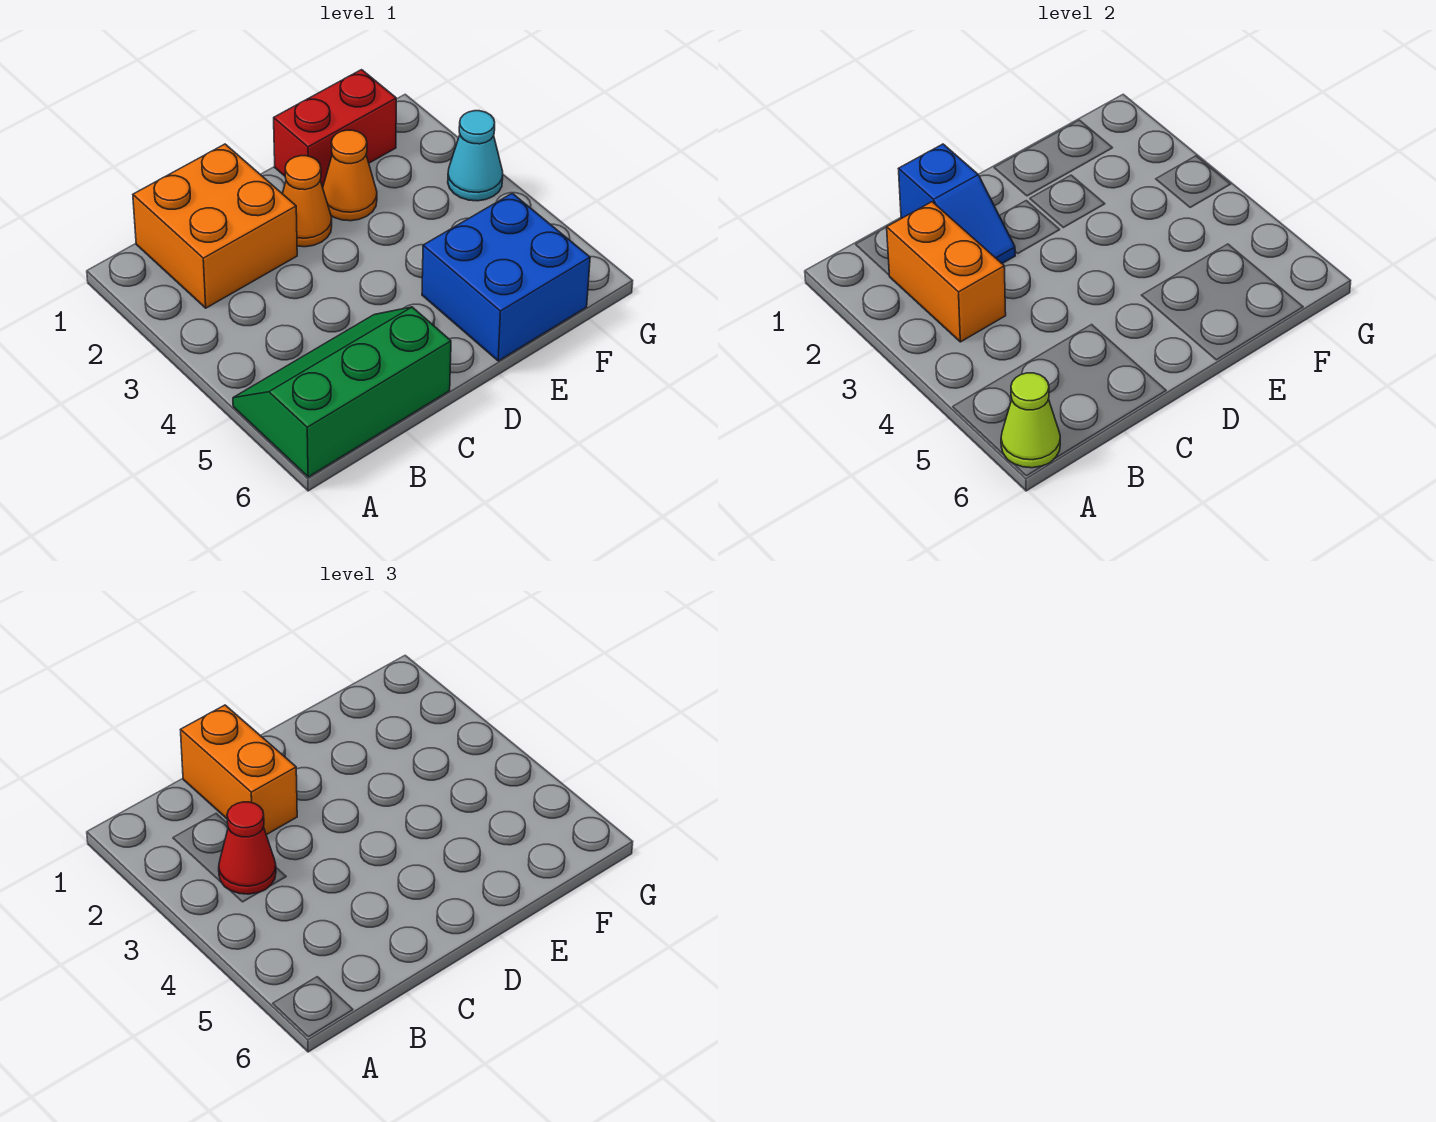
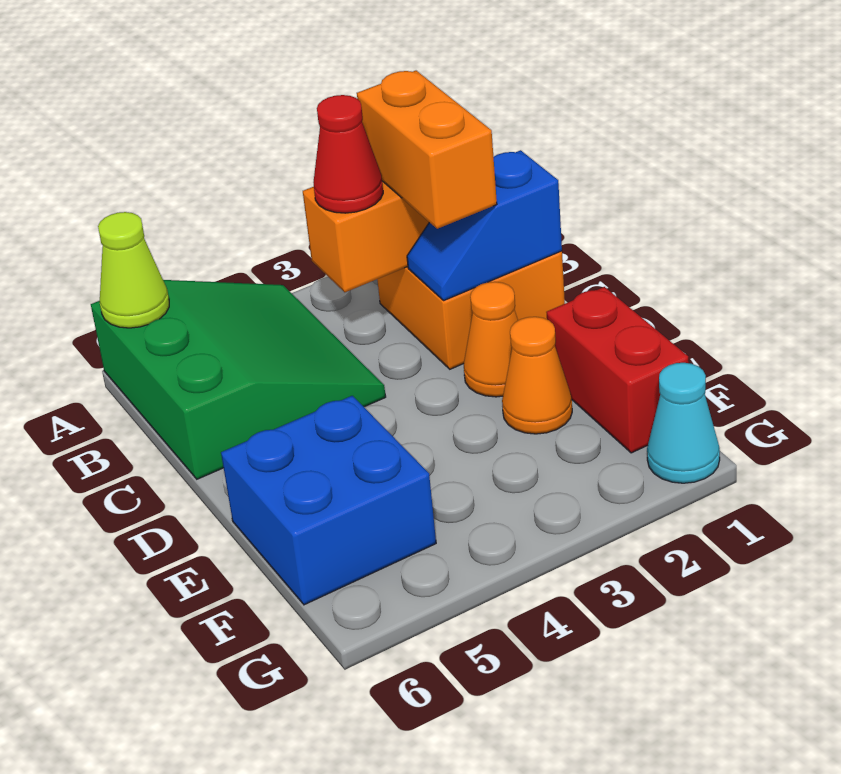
green slope A5:C6 level 1 top 6 -> green slope A4:C6 level 1 top 6
orange brick C1:C2 level 3 -> orange brick B2:C2 level 3
cyan cone G3 level 1 -> cyan cone G1 level 1

